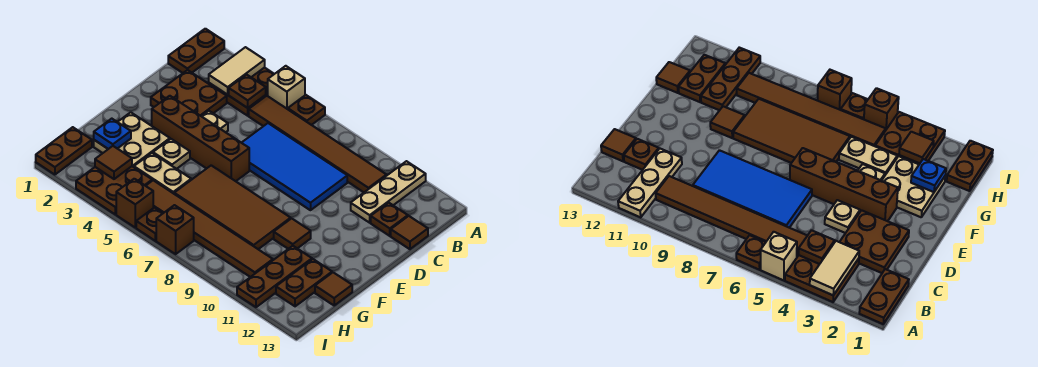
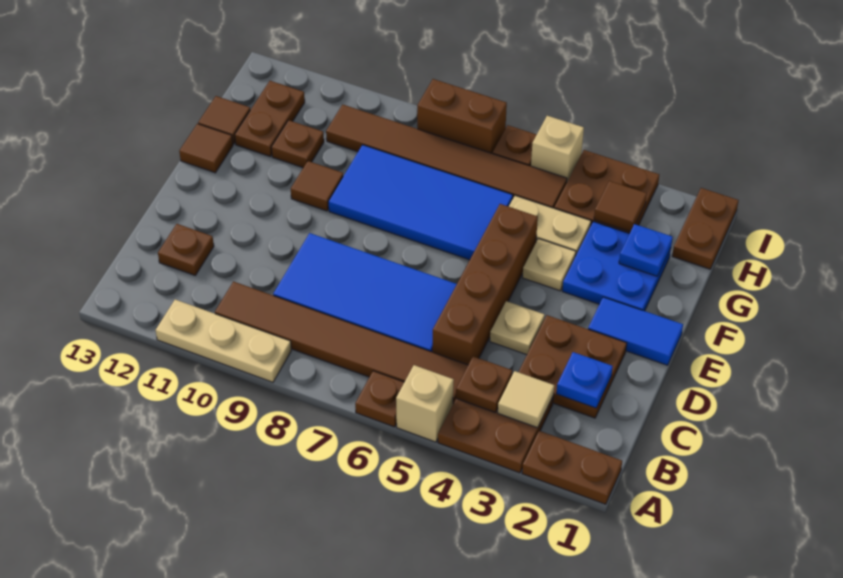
brown plate A1:B1 level 1 -> brown plate A1:A2 level 1
tan tile A3:B3 level 2 -> tan tile B3 level 2
tan plate A11:C11 level 1 -> tan plate A9:A11 level 1
none -> blue plate C2 level 2
brown tile C13 level 1 -> brown tile F13 level 1
none -> blue tile E1:E2 level 1
brown brick E3:E6 level 1 -> brown brick C5:F5 level 1
tan plate F2:G3 level 1 -> blue plate F2:G3 level 1
brown tile F6:G9 level 1 -> blue tile F6:G9 level 1
brown plate G11:I11 level 1 -> brown plate G11 level 1
brown brick I5 level 1 -> tan brick I5 level 1
brown brick I7 level 1 -> brown brick I7:I8 level 1

